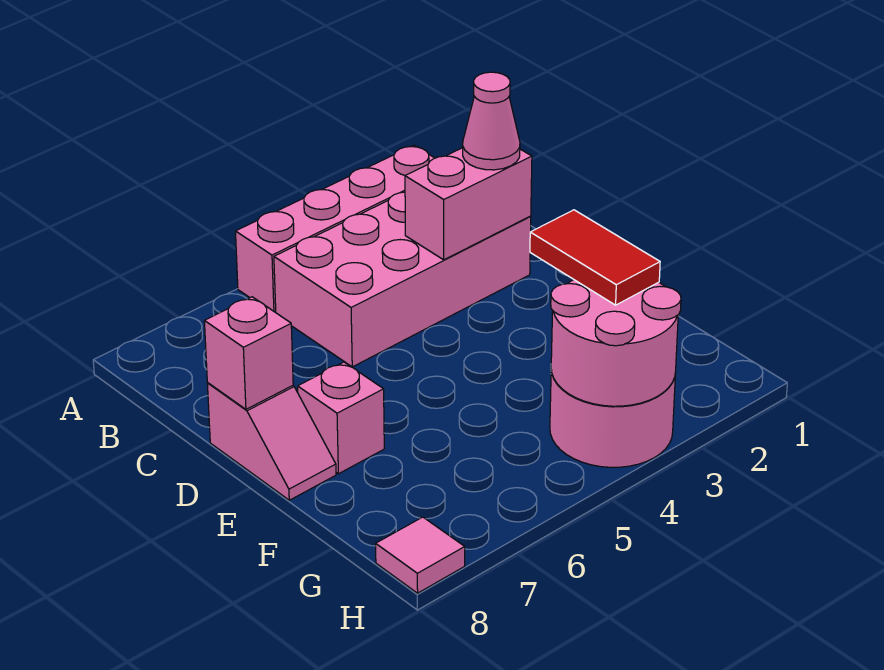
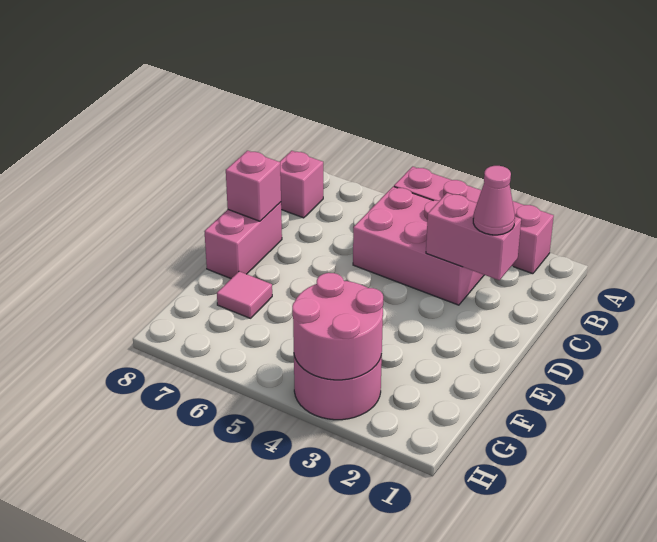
pink brick B2:C5 level 1 -> pink brick B3:C5 level 1
pink slope D8:E8 level 1 top D -> pink brick D8:E8 level 1
pink brick E7 level 1 -> pink brick B8 level 1
red tile F3:G3 level 3 -> none
pink tile H8 level 1 -> pink tile F7 level 1

